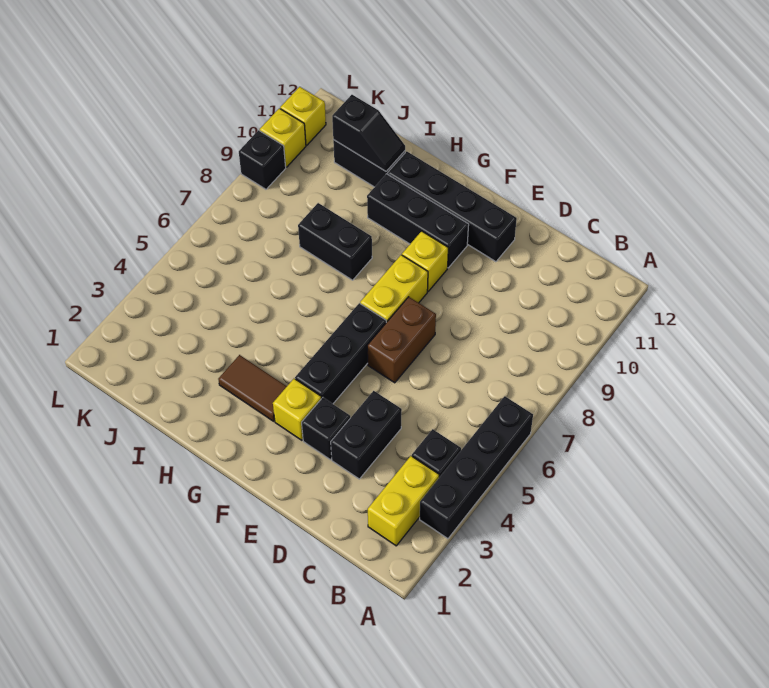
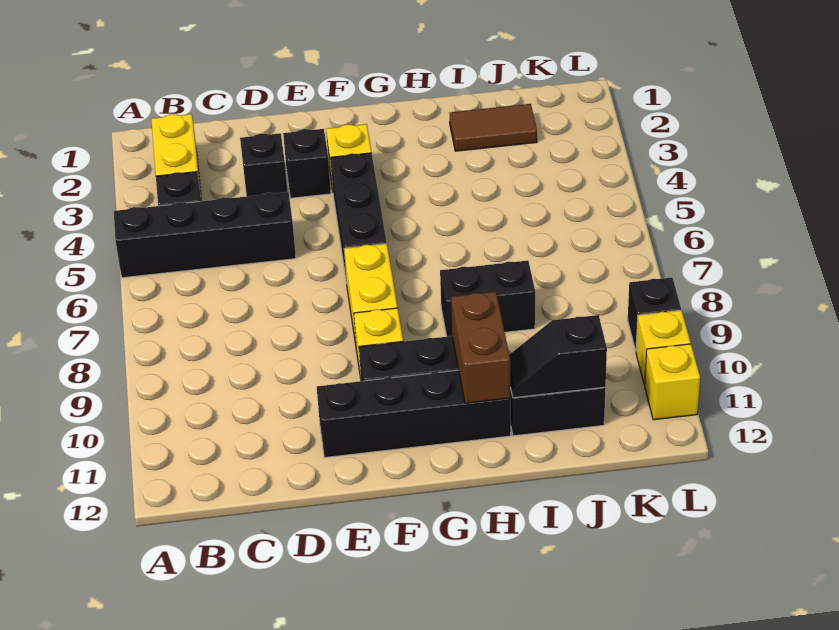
black brick A3:A6 level 1 -> black brick A5:D5 level 1
black brick D3:D4 level 1 -> black brick D3 level 1
brown brick E6:E7 level 1 -> brown brick H10:H11 level 2
brown tile G3:H3 level 1 -> brown tile I2:J2 level 1

